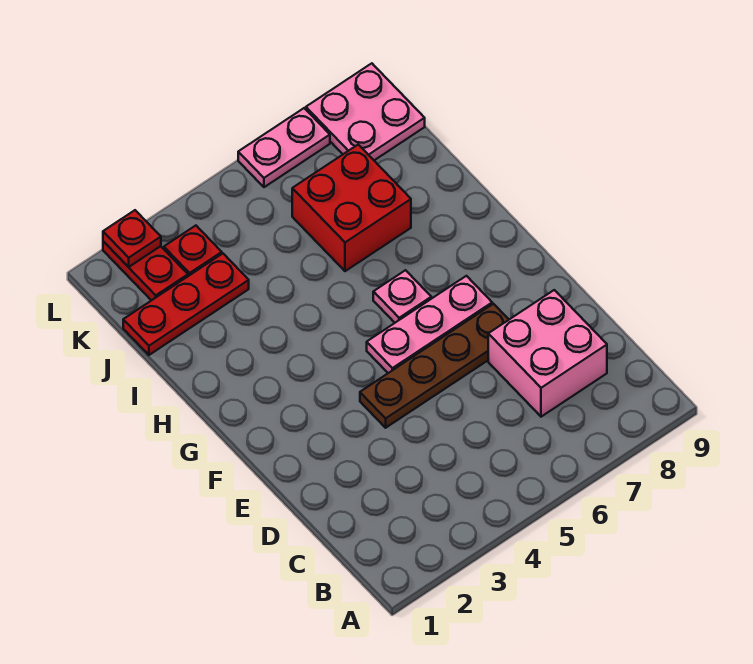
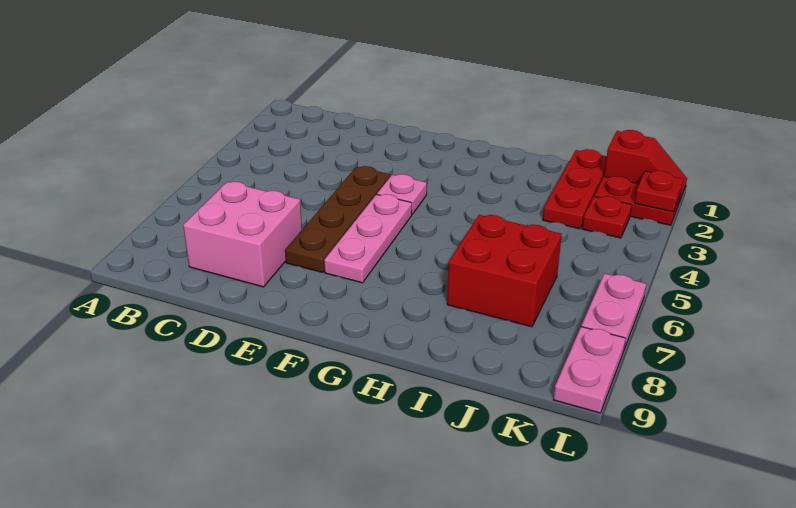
pink plate G6 level 1 -> pink plate F4 level 1
none -> red slope K1:L1 level 1 top K
pink plate K8:L9 level 1 -> pink plate L8:L9 level 1

